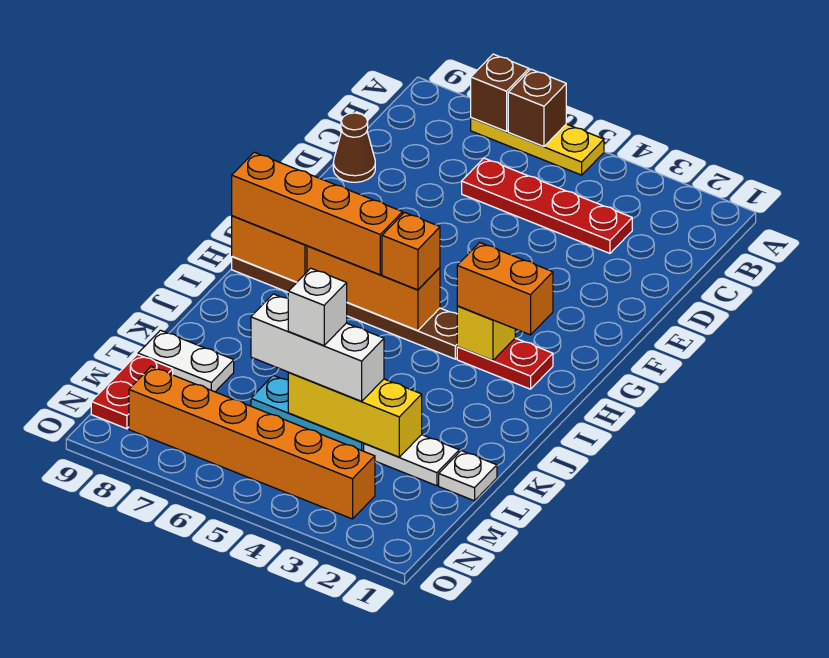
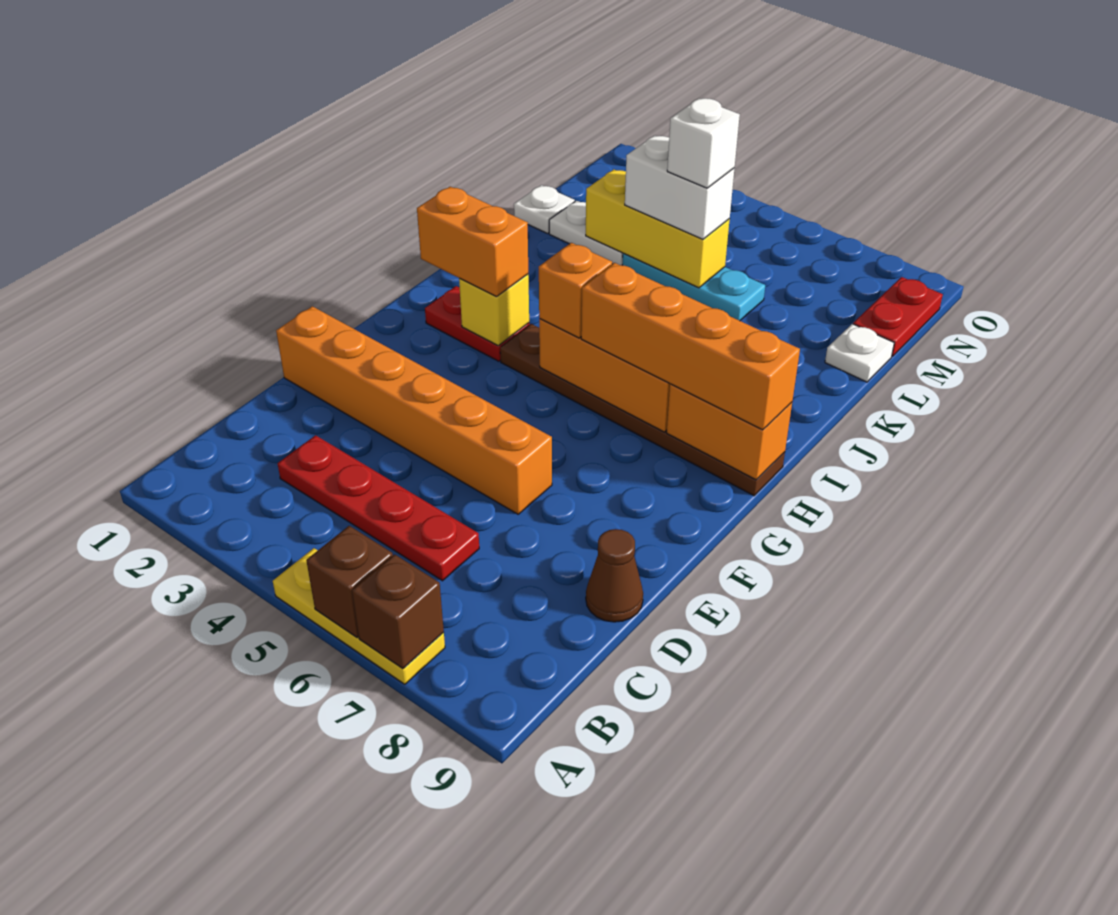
white brick L4:L6 level 3 -> white brick L4:L5 level 3
white plate L8:L9 level 1 -> white plate L9 level 1
orange brick N3:N8 level 1 -> orange brick E1:E6 level 1

